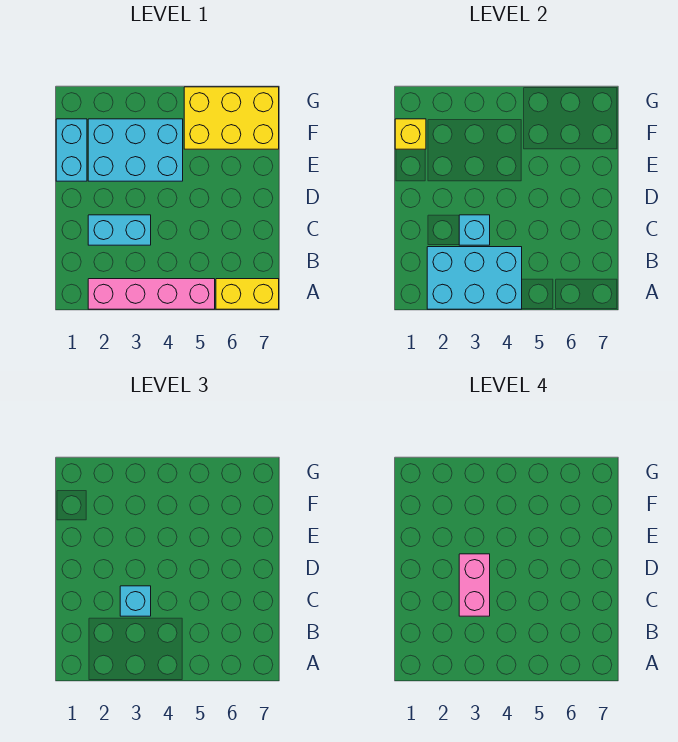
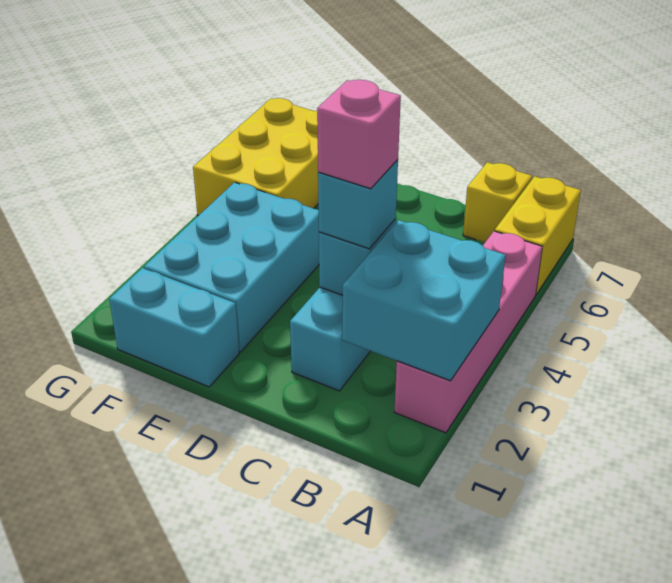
cyan brick A2:B4 level 2 -> cyan brick A2:B3 level 2
pink brick C3:D3 level 4 -> pink brick C3 level 4
yellow brick F1 level 2 -> yellow brick B7 level 1

